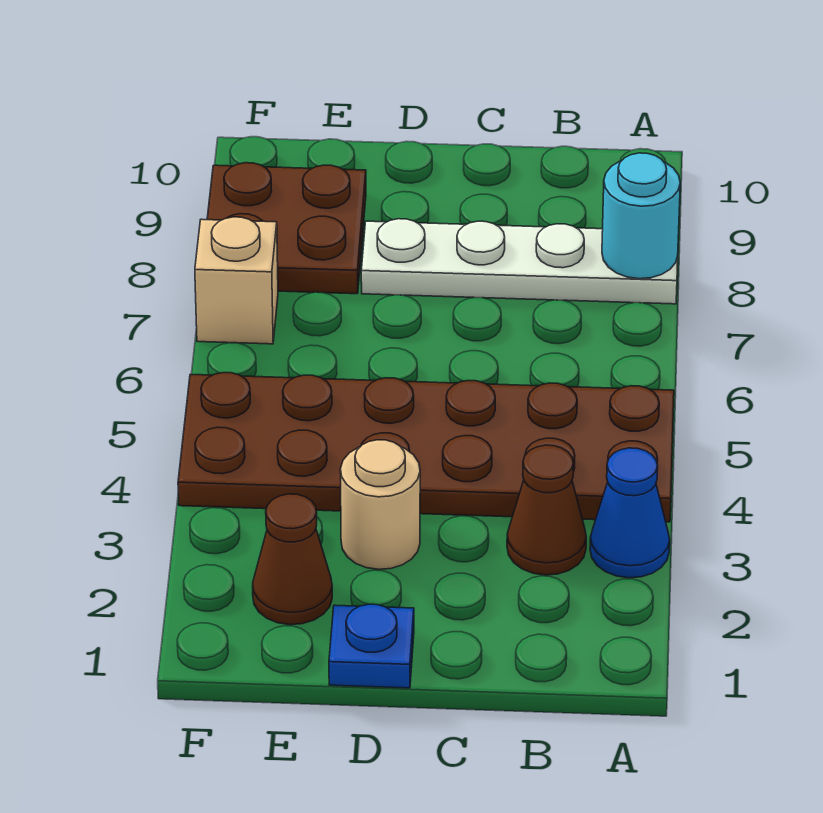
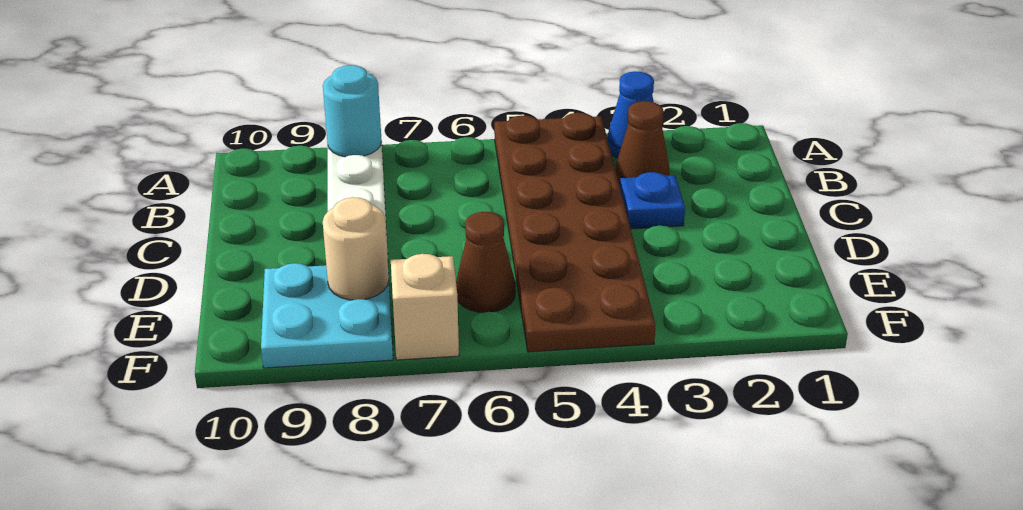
blue plate D1 level 1 -> blue plate C3 level 1
tan round brick D3 level 1 -> tan round brick E8 level 2
brown cone E2 level 1 -> brown cone E6 level 1
brown plate E8:F9 level 1 -> cyan plate E8:F9 level 1

